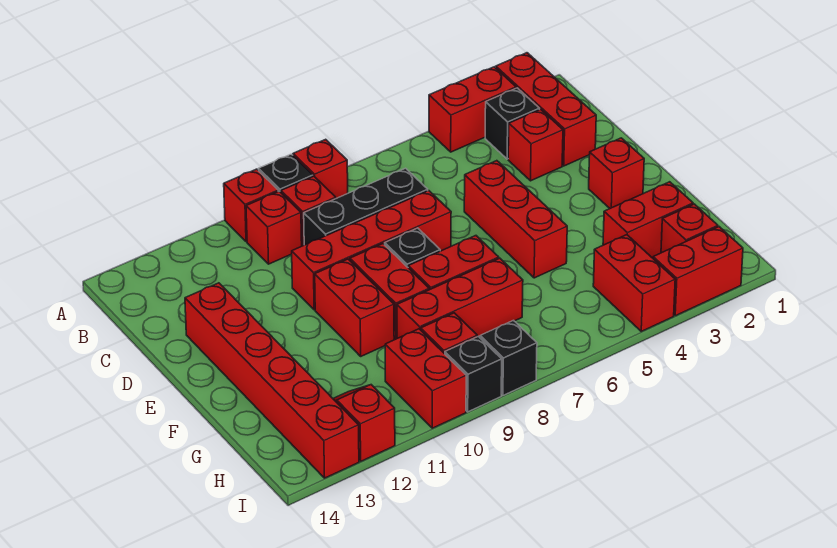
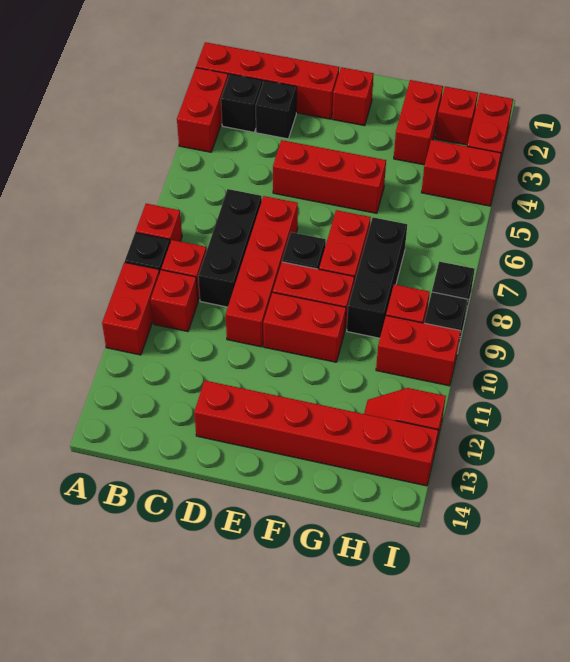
red brick A2:C2 level 1 -> red brick A2:D2 level 1
red brick A10 level 1 -> red brick A10:A11 level 1
red brick C3 level 1 -> black brick C3 level 1
red brick G7:G9 level 1 -> black brick G7:G9 level 1

